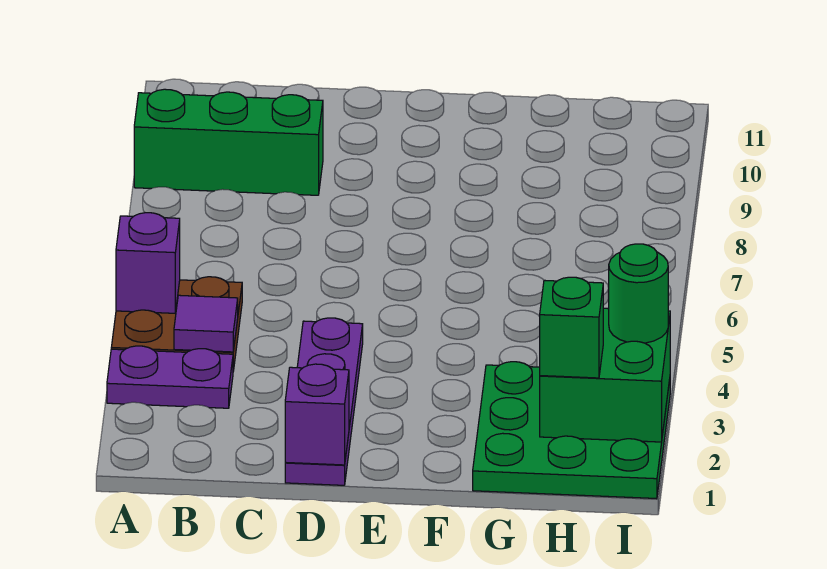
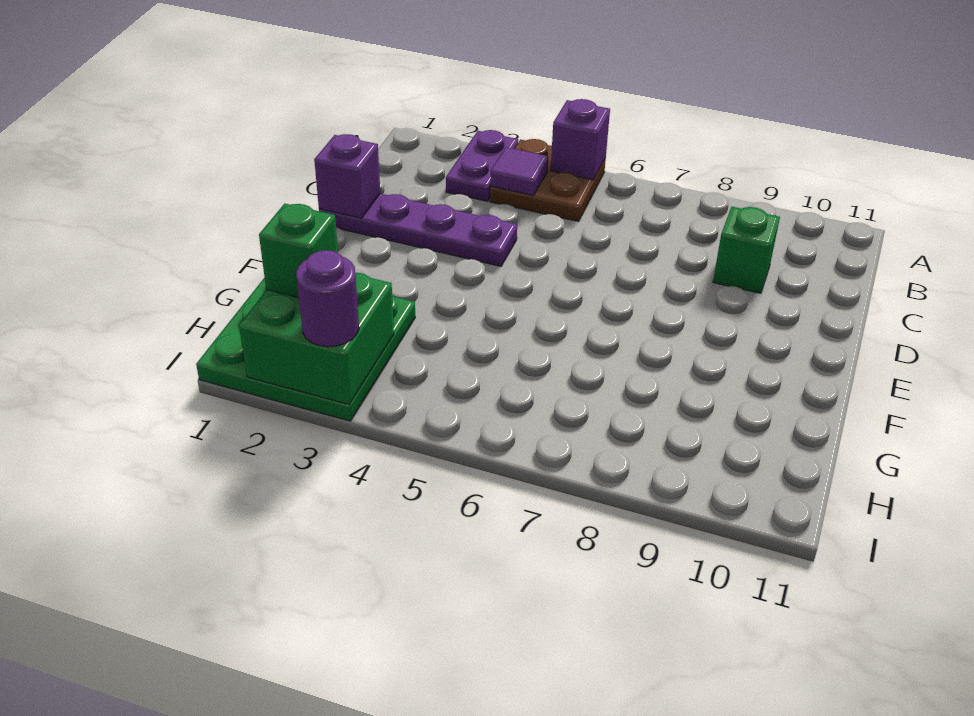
green brick A9:C9 level 1 -> green brick C9 level 1
green round brick I3 level 3 -> purple round brick I3 level 3

